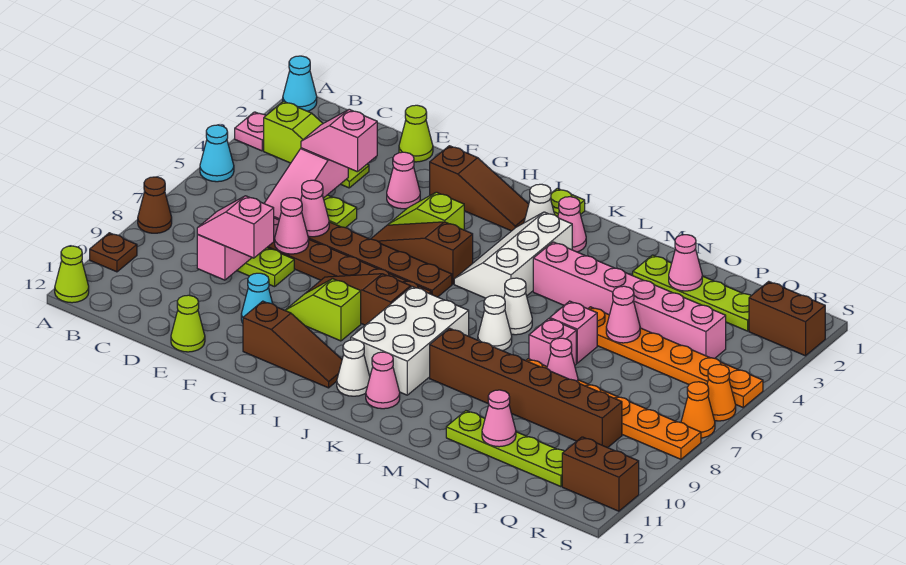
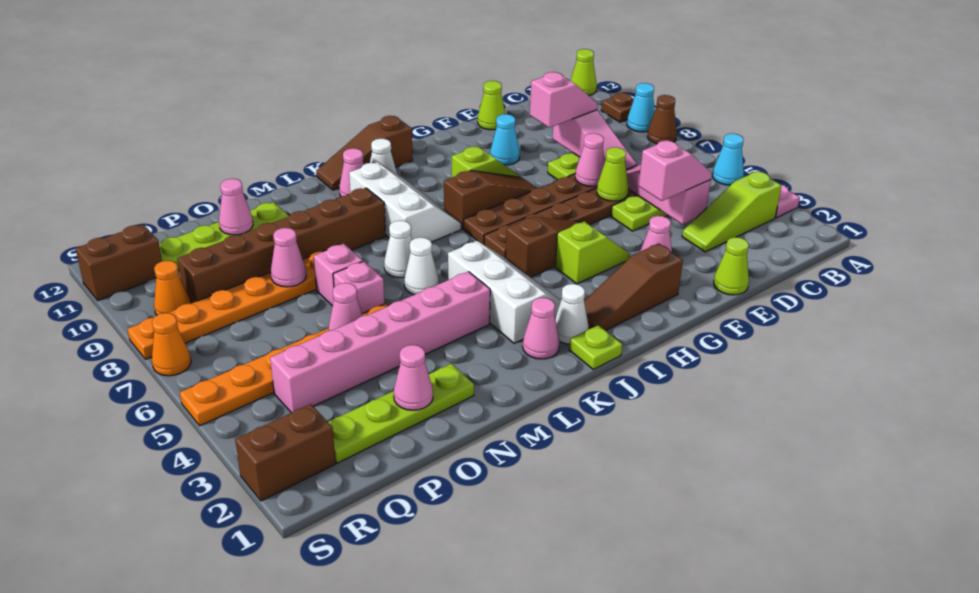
cyan cone A1 level 1 -> cyan cone A9 level 1
pink cone E6 level 2 -> lime cone E6 level 2
brown slope G11:I11 level 1 top G -> brown slope I12:K12 level 1 top I
white brick J8:K10 level 1 -> white slope J8:K10 level 1 top K
orange cone S6 level 1 -> orange cone R9 level 1

